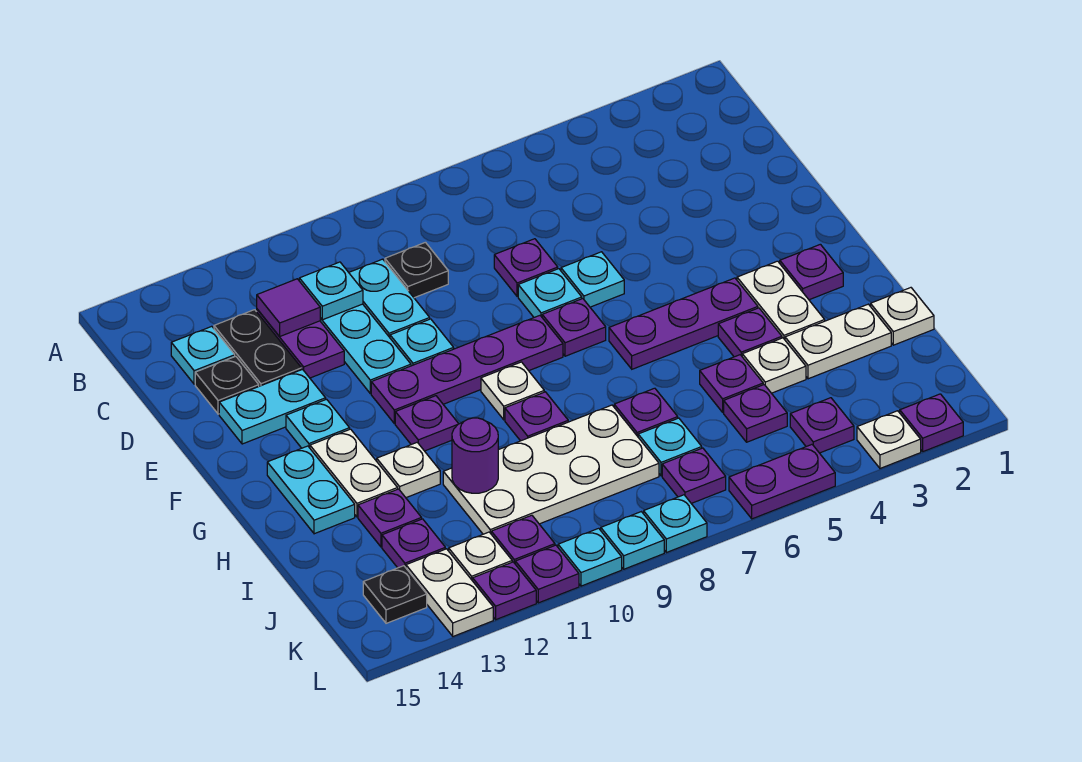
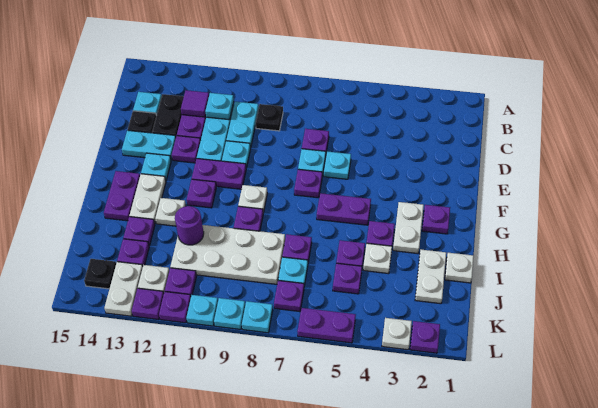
purple plate F8:F11 level 1 -> purple plate F10:F11 level 1
purple plate G4:G6 level 1 -> purple plate G5:G6 level 1
cyan plate G14:H14 level 1 -> purple plate G14:H14 level 1
white plate I2:I3 level 1 -> white plate I2:J2 level 1
purple plate K4 level 1 -> purple plate E12 level 1

